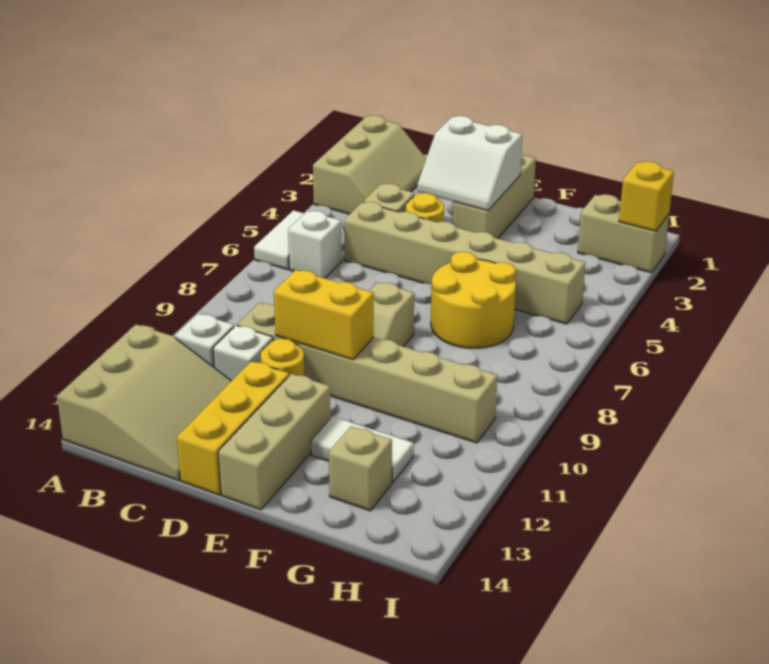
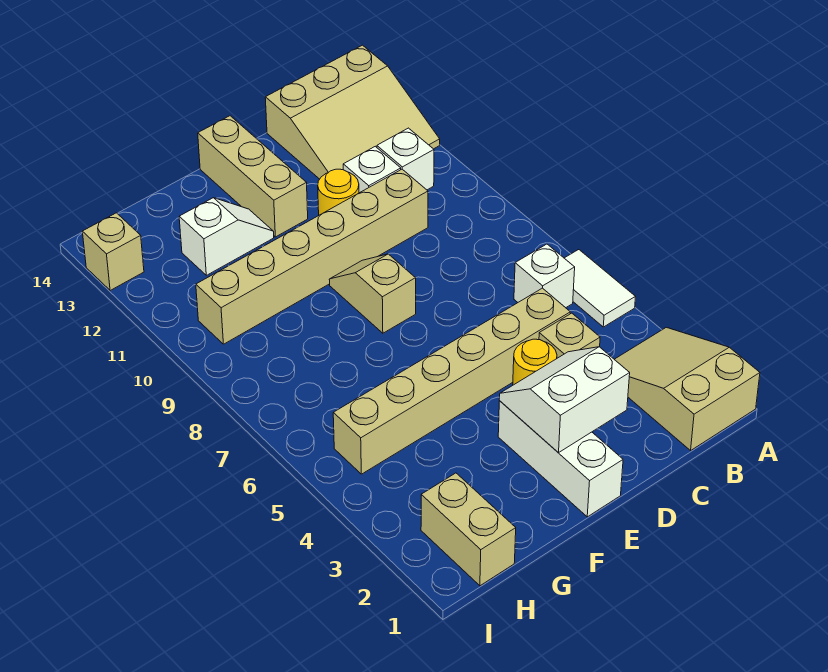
tan slope A1:B3 level 1 top A -> tan slope A1:B3 level 1 top 1
tan slope A12:C14 level 1 top A -> tan slope A12:C14 level 1 top 14
yellow brick D10:E10 level 2 -> none
yellow brick D12:D14 level 1 -> none
tan brick E1:E3 level 1 -> white brick E1:E3 level 1
yellow round brick F6:G7 level 1 -> none
white tile F12:G12 level 1 -> white slope F12:G12 level 1 top G
tan brick G13 level 1 -> tan brick I13 level 1
tan brick H2:I2 level 1 -> tan brick H1:H2 level 1
yellow brick I2 level 2 -> none

